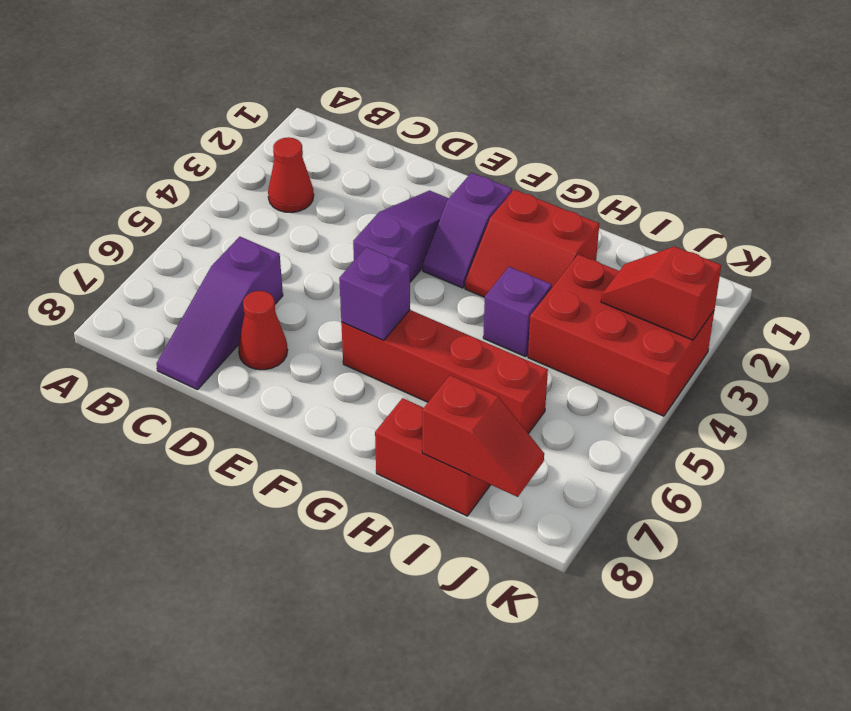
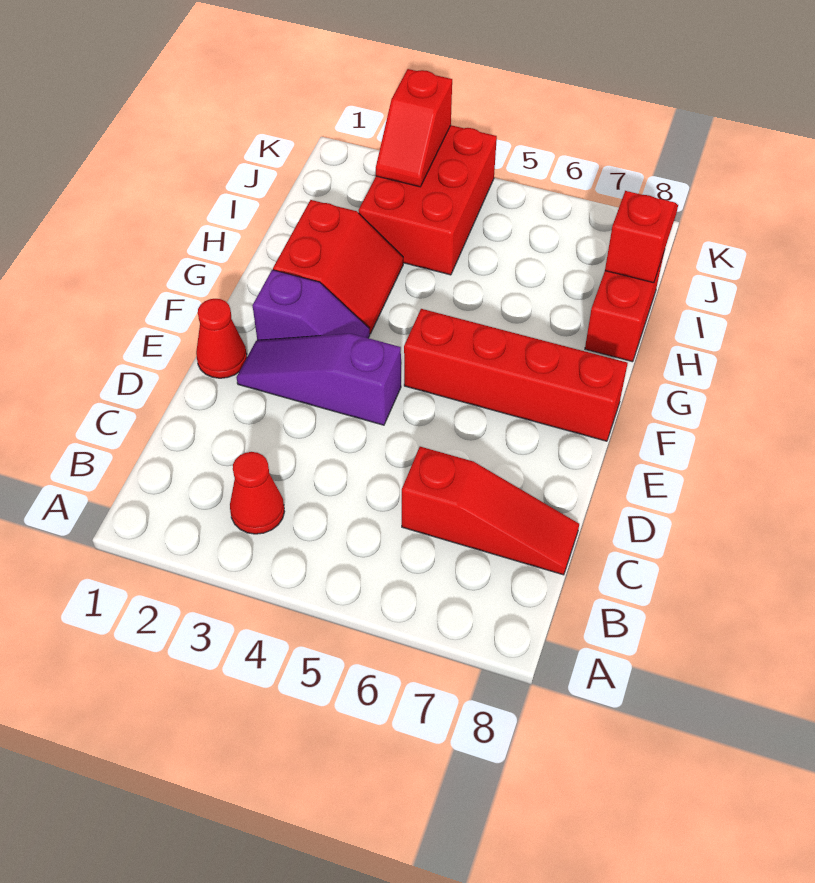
purple slope C6:C8 level 1 top 6 -> red slope C6:C8 level 1 top 6
red cone D7 level 1 -> red cone E1 level 1
red brick F6:I6 level 1 -> red brick F5:F8 level 1
purple brick F6 level 2 -> none
purple brick H4 level 1 -> none

